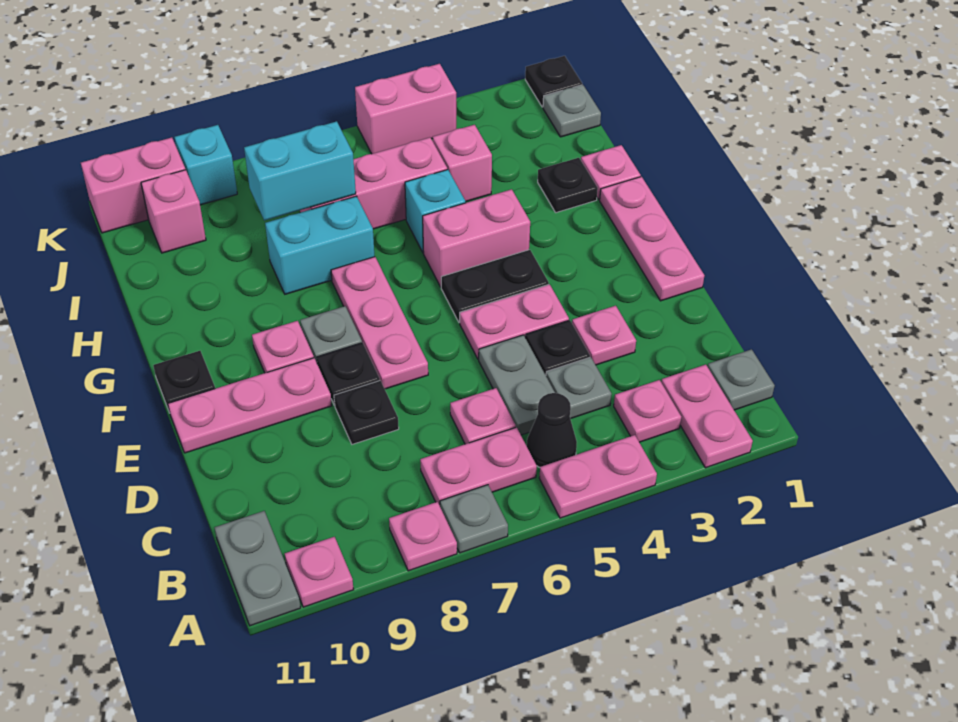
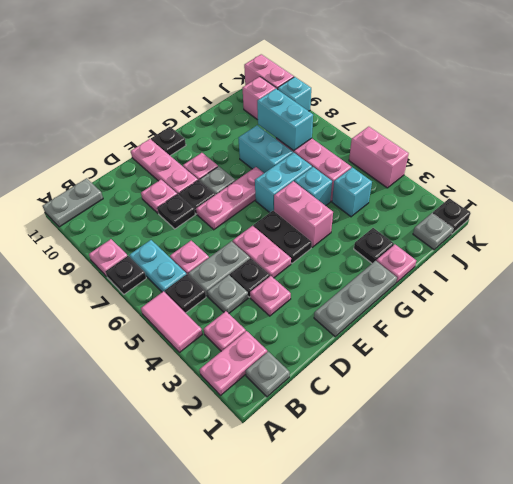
pink plate A4:A5 level 1 -> pink tile A4:A5 level 1
grey plate A7 level 1 -> black plate A7 level 1
pink plate A10 level 1 -> pink plate D9 level 1
black cone B5 level 1 -> black plate B5 level 1
pink plate B6:B7 level 1 -> cyan plate B6:B7 level 1
pink plate E1:G1 level 1 -> grey plate E1:G1 level 1
none -> cyan brick G6:H6 level 1
pink brick I4 level 1 -> cyan brick I4 level 1

